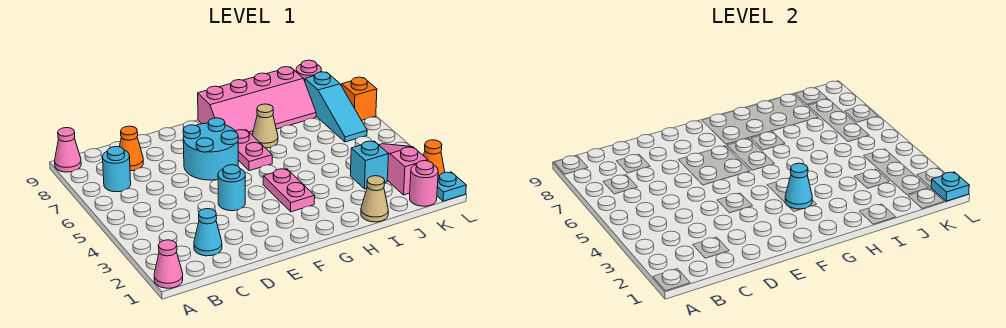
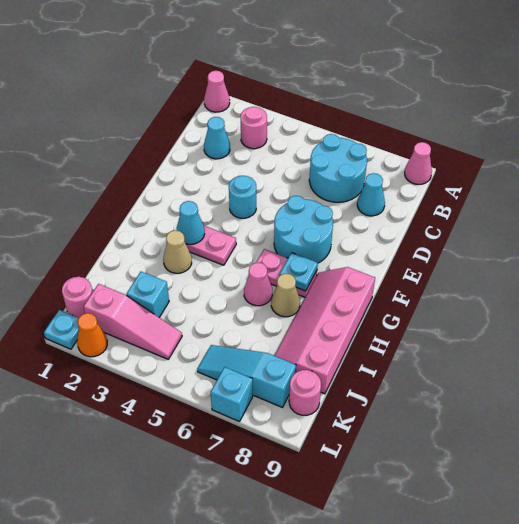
none -> pink round brick B3 level 1
cyan round brick B7 level 1 -> cyan round brick B6:C7 level 1
orange cone C8 level 1 -> cyan cone C8 level 1
none -> pink cone H6 level 1
tan cone I1 level 1 -> tan cone H3 level 1
cyan plate L1 level 2 -> cyan plate G7 level 2
orange brick L7 level 1 -> cyan brick L7 level 1

